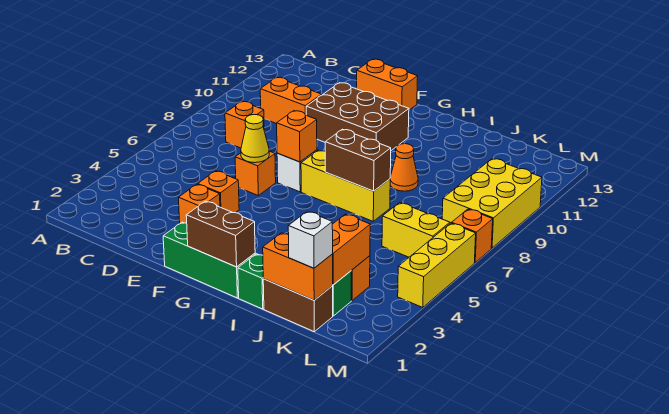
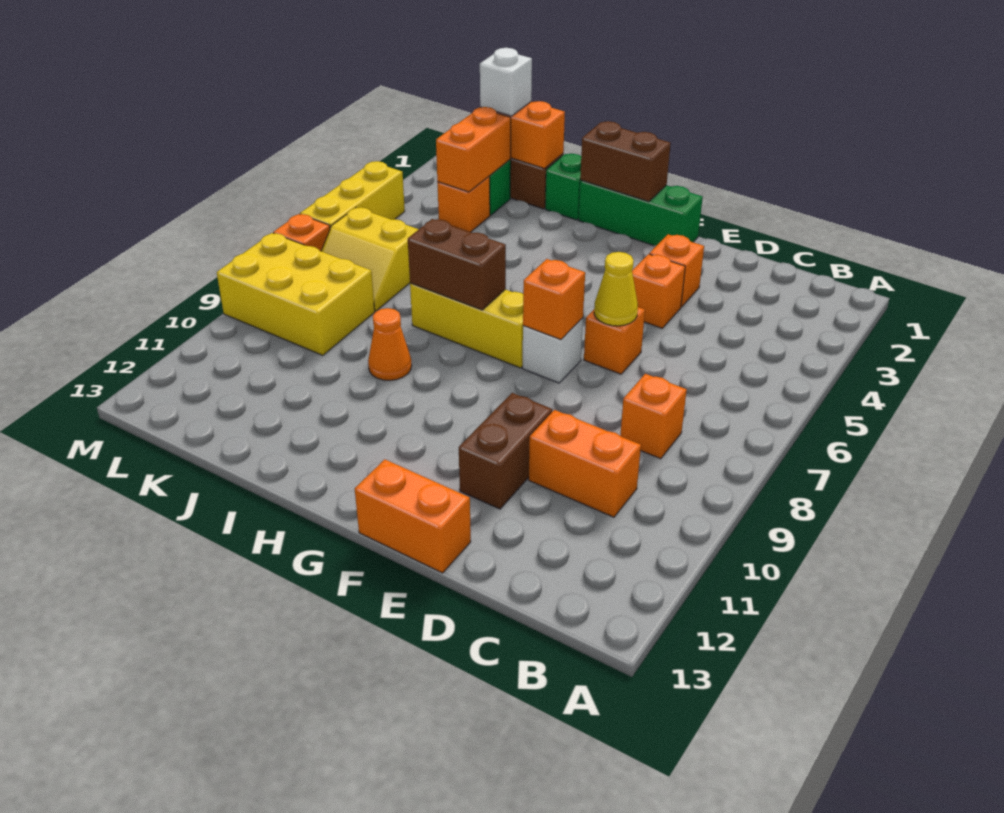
brown brick E10:G11 level 1 -> brown brick E10:E11 level 1
yellow brick L8:M10 level 1 -> yellow brick K8:M9 level 1

